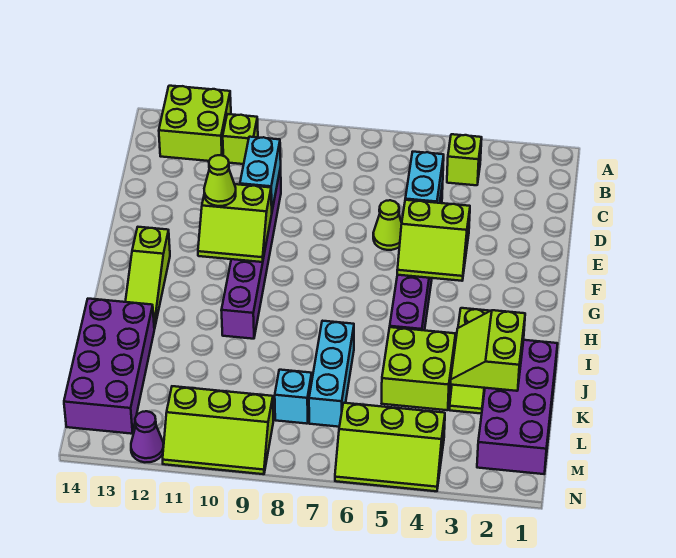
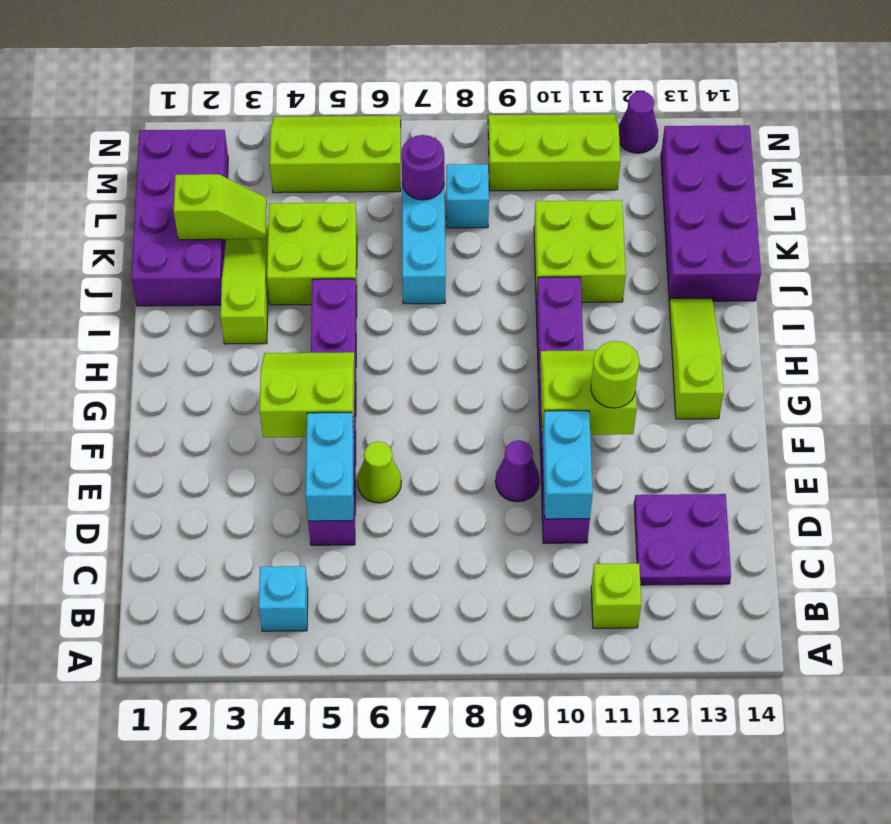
lime brick A12:B13 level 1 -> lime brick J10:K11 level 1
lime brick B4 level 1 -> cyan brick B4 level 1
none -> purple plate C12:D13 level 1
none -> purple cone E9 level 1
lime cone F11 level 3 -> lime round brick F11 level 3
lime slope J2:K3 level 2 top 2 -> lime slope K2:K3 level 2 top 2
none -> purple round brick L7 level 2

